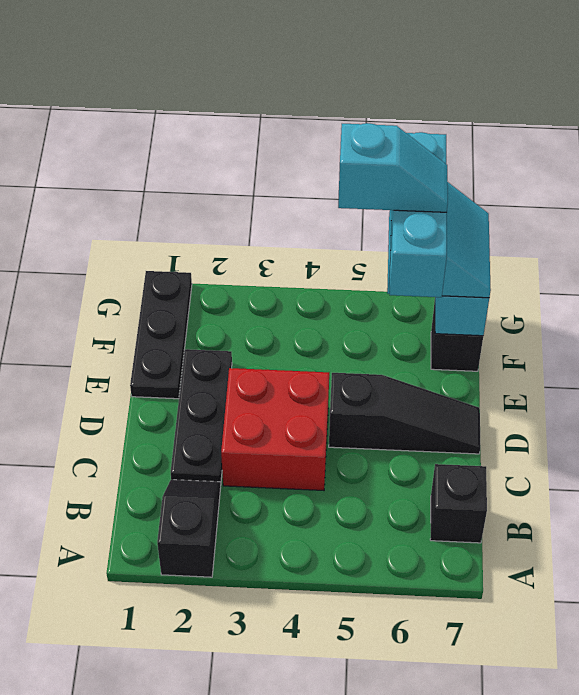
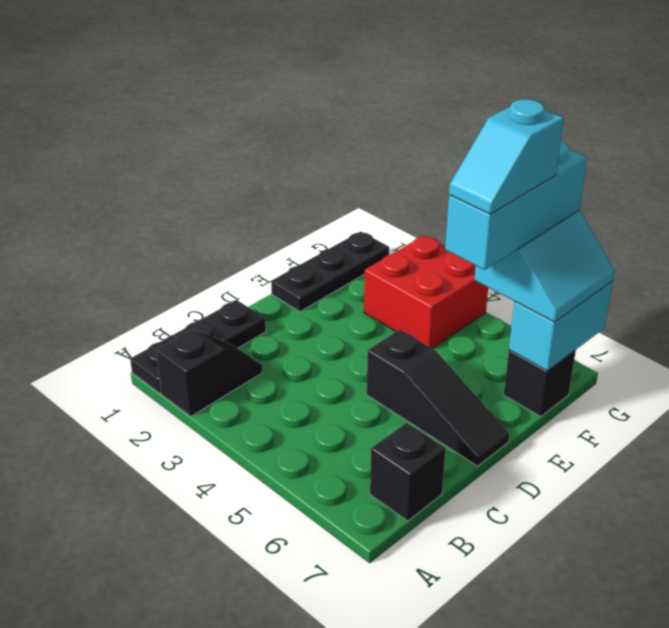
black plate C2:E2 level 1 -> black plate A1:C1 level 1
red brick C3:D4 level 1 -> red brick F3:G4 level 1
cyan slope F5:F6 level 5 top 5 -> cyan slope E6:F6 level 5 top F

